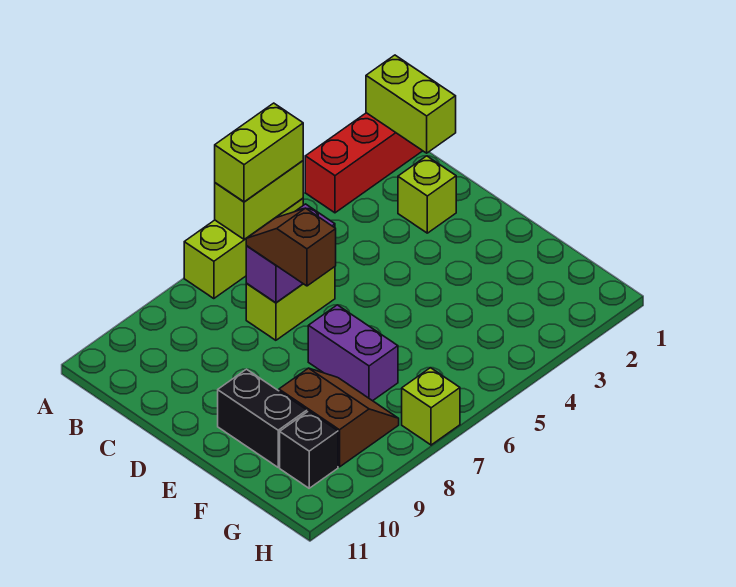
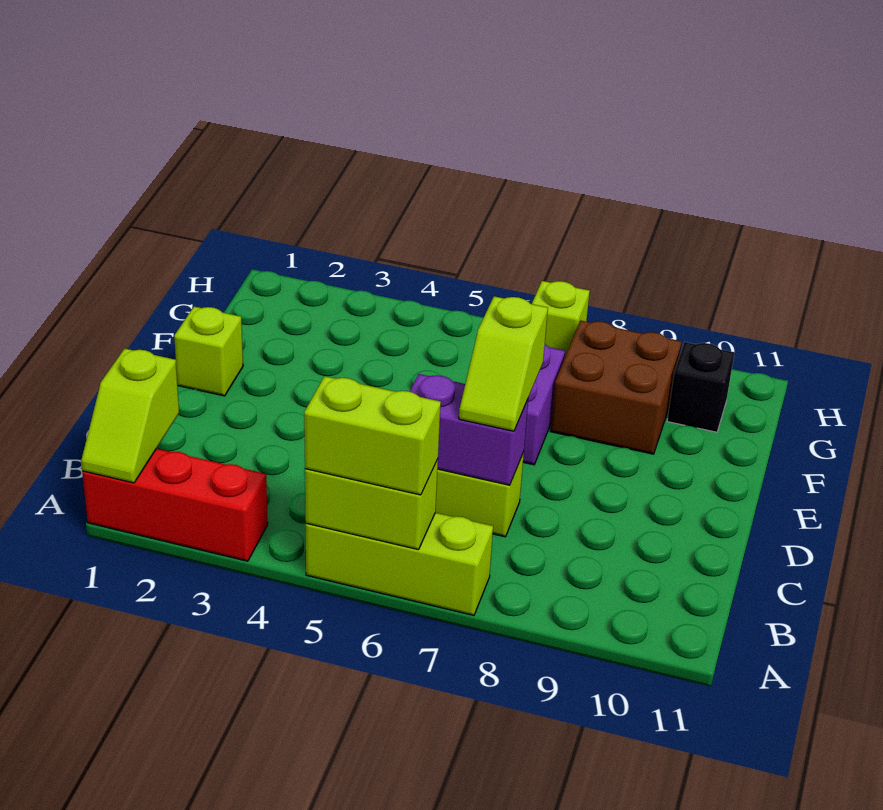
lime brick A1:B1 level 2 -> lime slope A1:B1 level 2 top B
lime brick C2 level 1 -> lime brick E1 level 1
brown slope C7:D7 level 3 top D -> lime slope C7:D7 level 3 top D
black brick E10:F10 level 1 -> none
brown slope F8:G9 level 1 top 9 -> brown brick F8:G9 level 1

